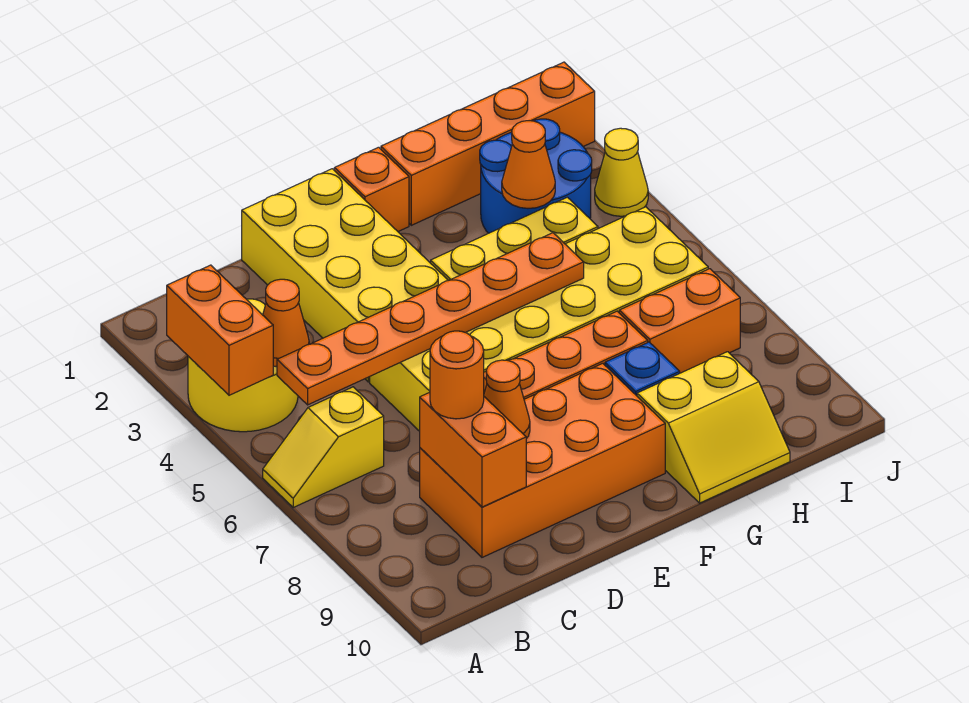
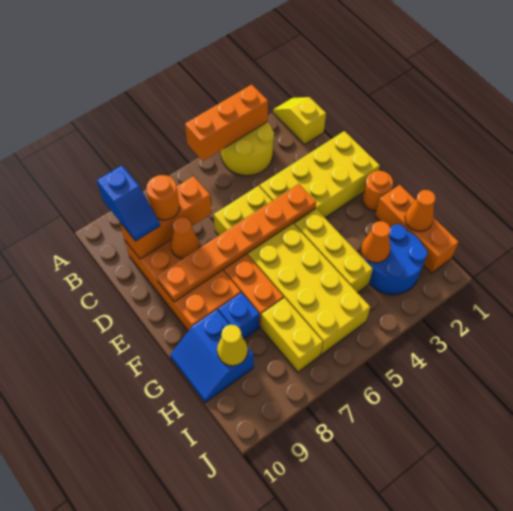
orange brick A3:A4 level 2 -> orange brick A3:A5 level 2
yellow slope A6:B6 level 1 top B -> yellow slope A1:B1 level 1 top B
orange cone B4 level 2 -> orange cone H1 level 2
orange plate B5:G5 level 2 -> orange plate E4:E9 level 2
none -> blue slope B9:C9 level 3 top B
orange brick C8:C9 level 2 -> orange brick C7:C9 level 2
orange brick F1 level 1 -> orange round brick F1 level 1
orange brick G1:J1 level 1 -> orange brick G1:I1 level 1
yellow slope G9:H10 level 1 top 9 -> blue slope G9:H10 level 1 top 9
orange brick H7:I7 level 1 -> yellow brick H7:I7 level 1
yellow cone J3 level 1 -> yellow cone H9 level 2

